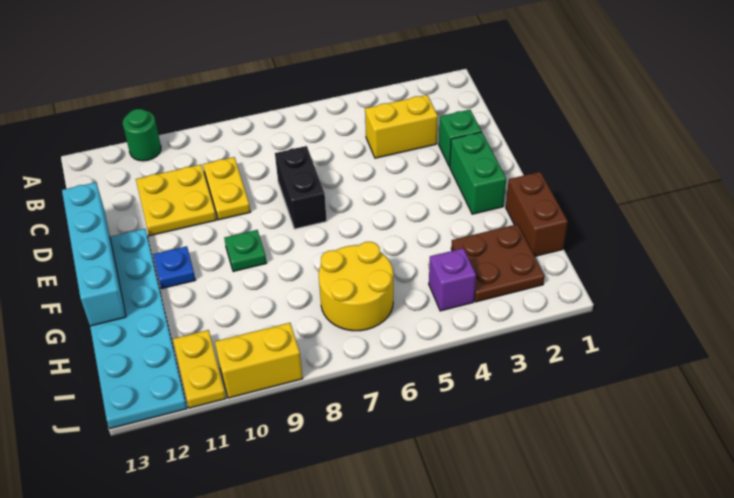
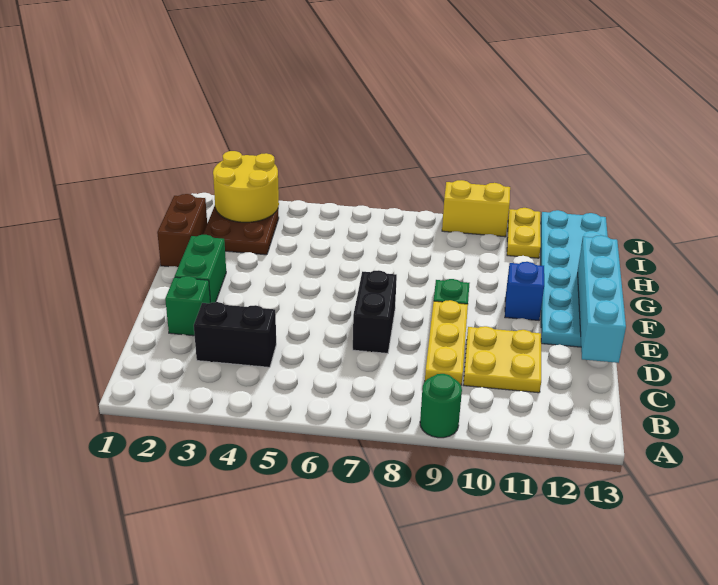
green round brick A11 level 1 -> green round brick A9 level 1
yellow brick C3:C4 level 1 -> black brick C3:C4 level 1
yellow plate C9:D9 level 1 -> yellow plate C9:E9 level 1
blue plate F11 level 1 -> blue brick F11 level 1
yellow round brick H6:I7 level 1 -> yellow round brick I2:J3 level 2
purple brick I4 level 1 -> none

